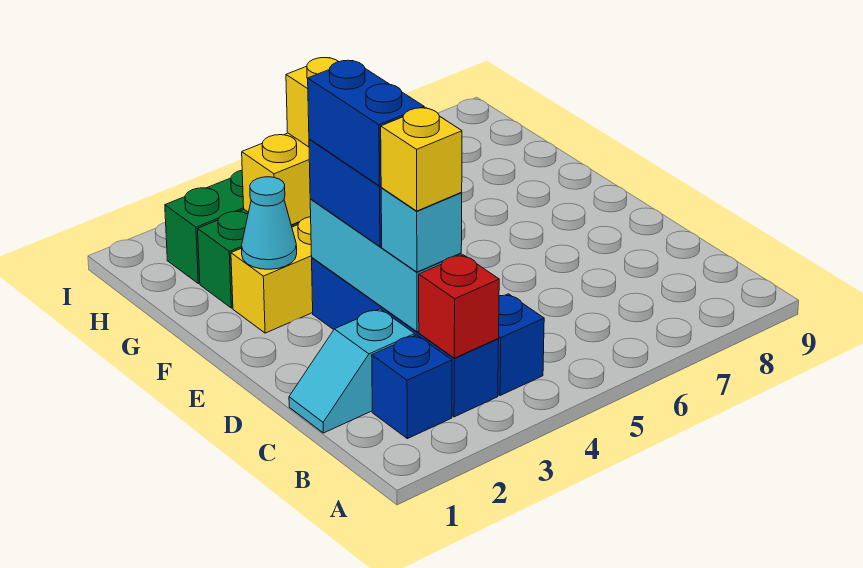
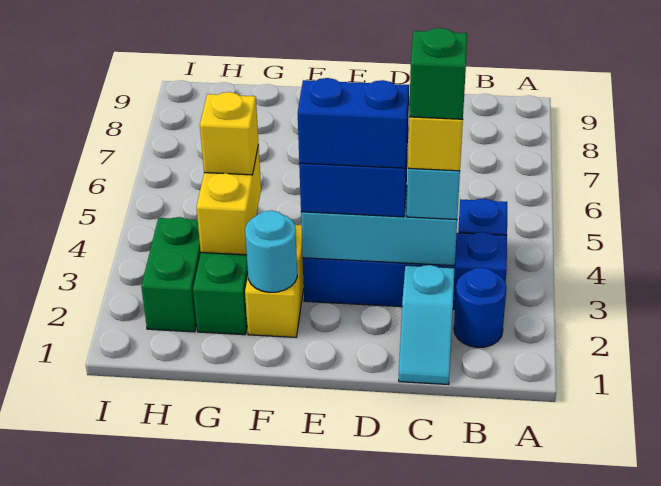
blue brick B2 level 1 -> blue round brick B2 level 1
red brick B3 level 2 -> none
none -> green brick C3 level 5
cyan cone F2 level 2 -> cyan round brick F2 level 2

